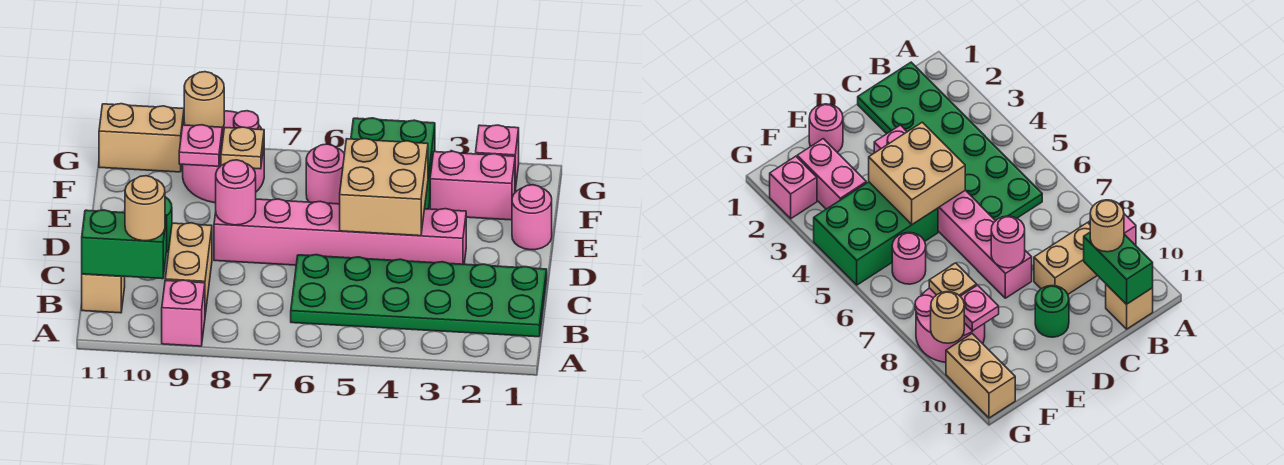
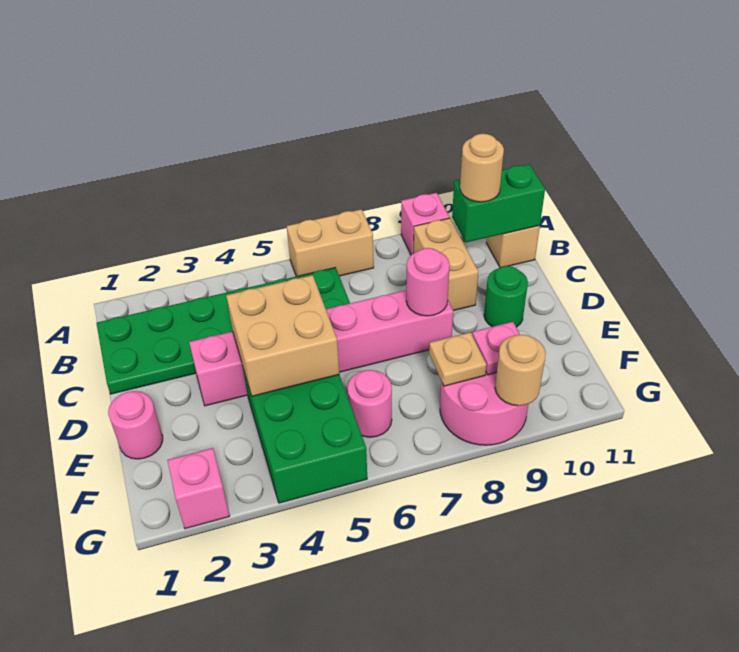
pink brick F2:F3 level 1 -> none
tan brick G10:G11 level 1 -> tan brick A6:A7 level 1

